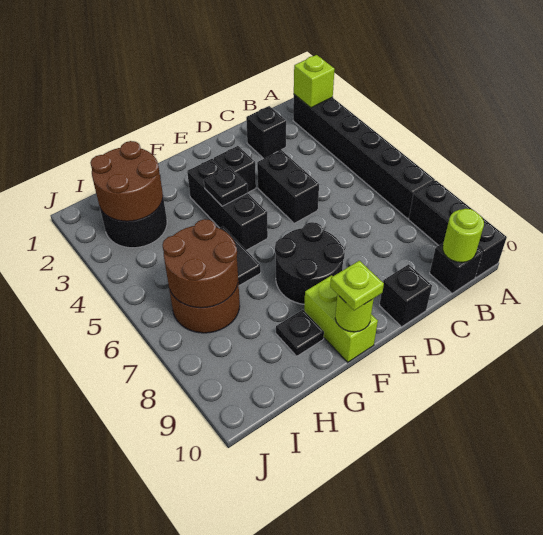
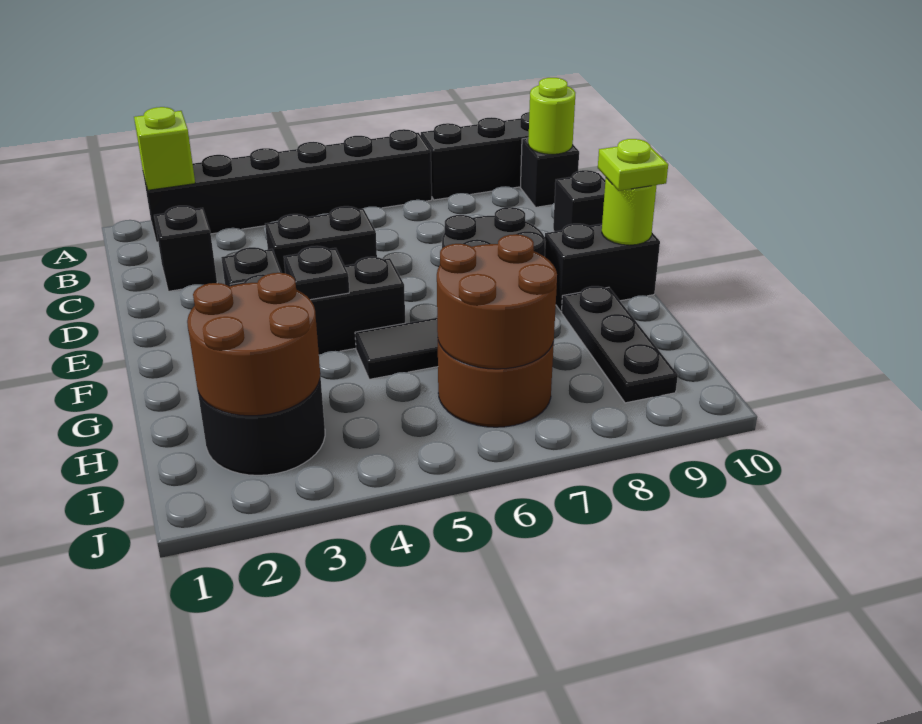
lime brick F9:F10 level 1 -> black brick F9:F10 level 1
black plate G9 level 1 -> black plate G9:I9 level 1

